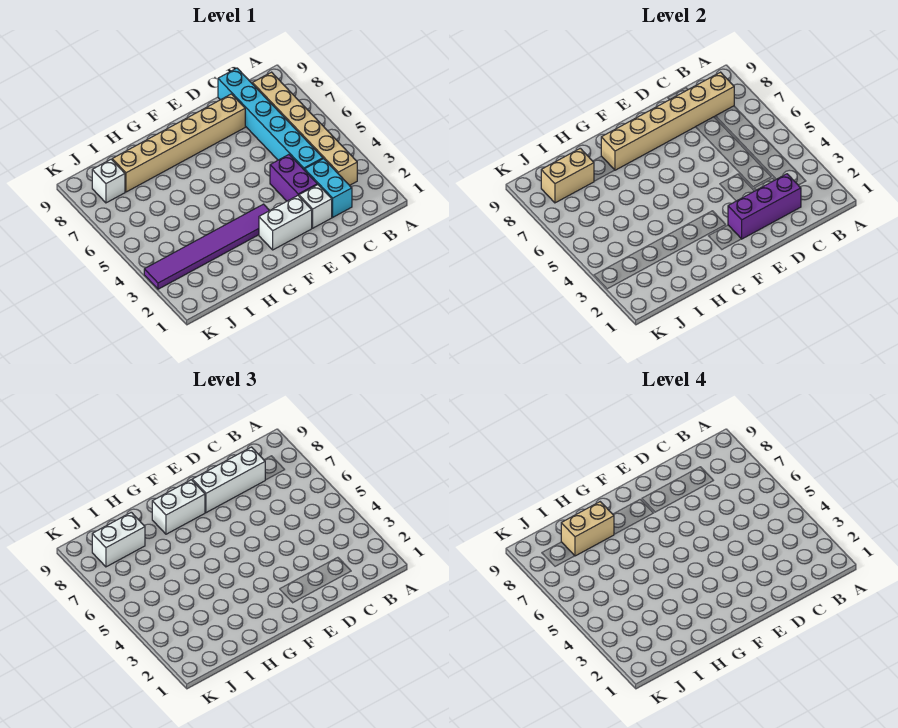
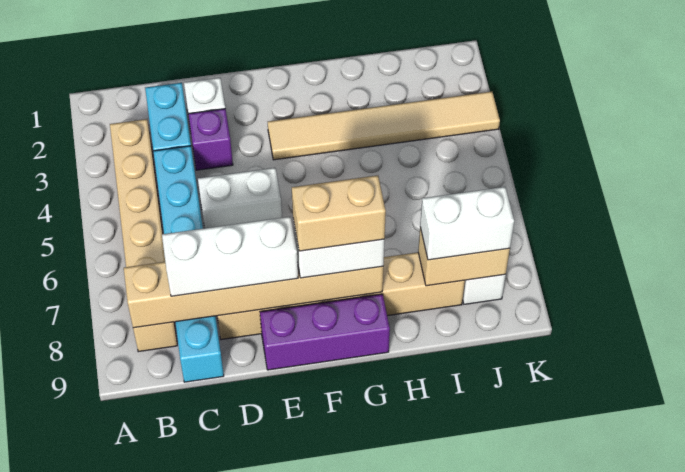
purple brick C2:E2 level 2 -> purple brick E9:G9 level 1
purple brick D3:D4 level 1 -> purple brick D3 level 1
white brick E2:F2 level 1 -> white brick D5:E5 level 1
purple tile F3:K3 level 1 -> tan tile F3:K3 level 1
tan brick H8:I8 level 4 -> tan brick F8:G8 level 4

